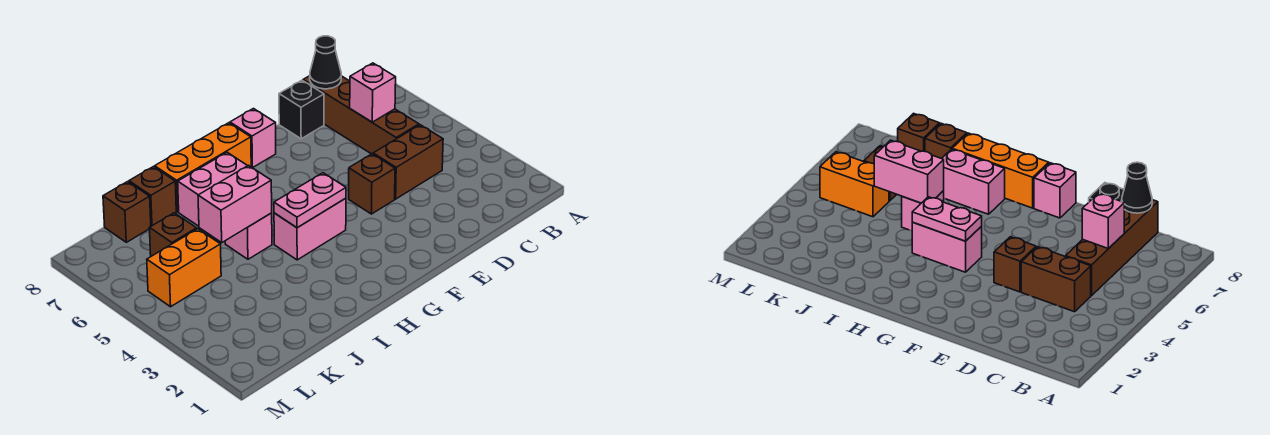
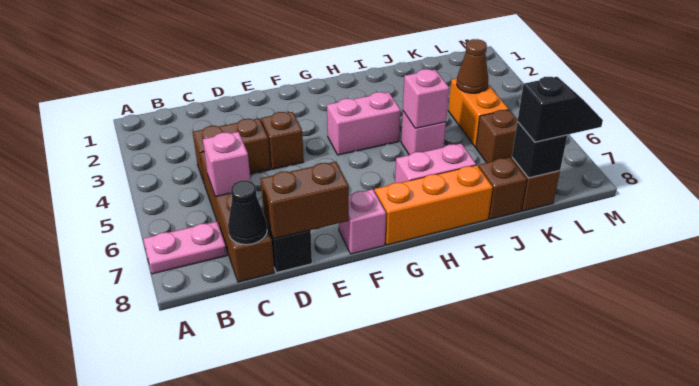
none -> brown brick D8:E8 level 2
pink plate G4:H4 level 2 -> pink plate A7:B7 level 1
pink brick I5:J5 level 2 -> pink brick I5 level 2
none -> brown cone K4 level 2
orange brick K5:L5 level 1 -> orange brick K4:K5 level 1
none -> black brick K8 level 2
none -> black slope K8:L8 level 3 top K

